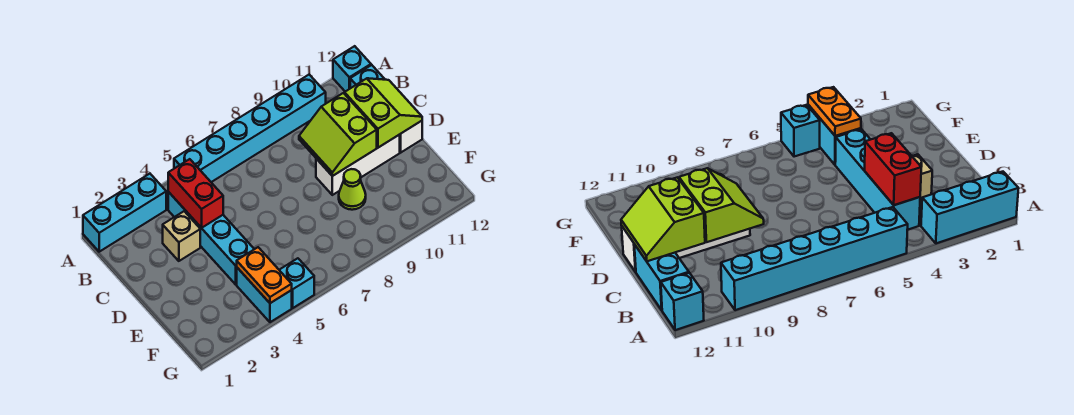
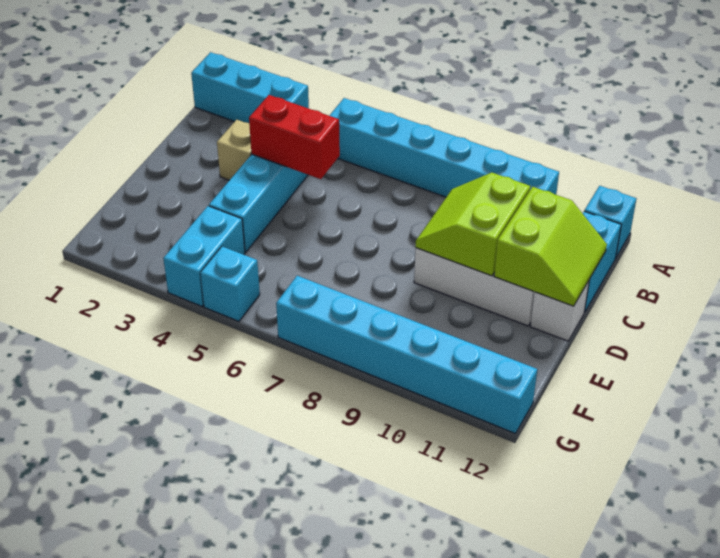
red brick B4:C4 level 2 -> red brick C4:C5 level 2
lime cone E9 level 1 -> none
orange plate F4:G4 level 2 -> none
none -> cyan brick G7:G12 level 1

